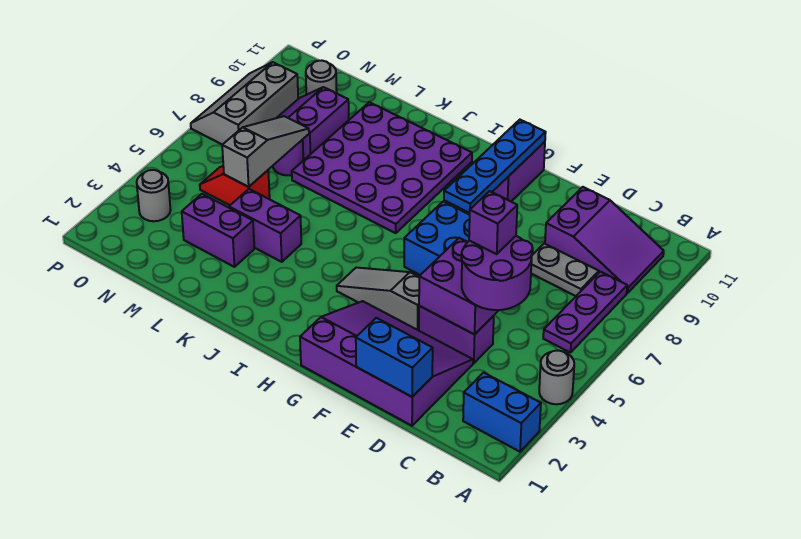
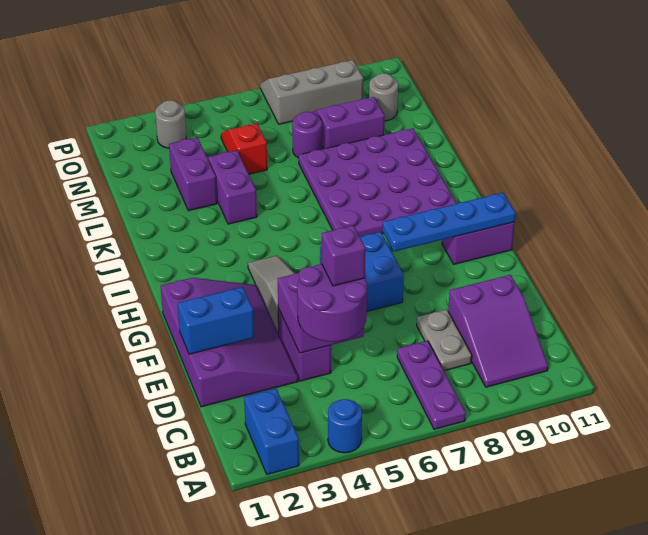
grey round brick A4 level 1 -> blue round brick A4 level 1
purple plate B6:B8 level 1 -> purple plate A7:C7 level 1
blue brick D1:E1 level 2 -> blue brick E1:E2 level 2
grey slope M5:M7 level 2 top 5 -> none

